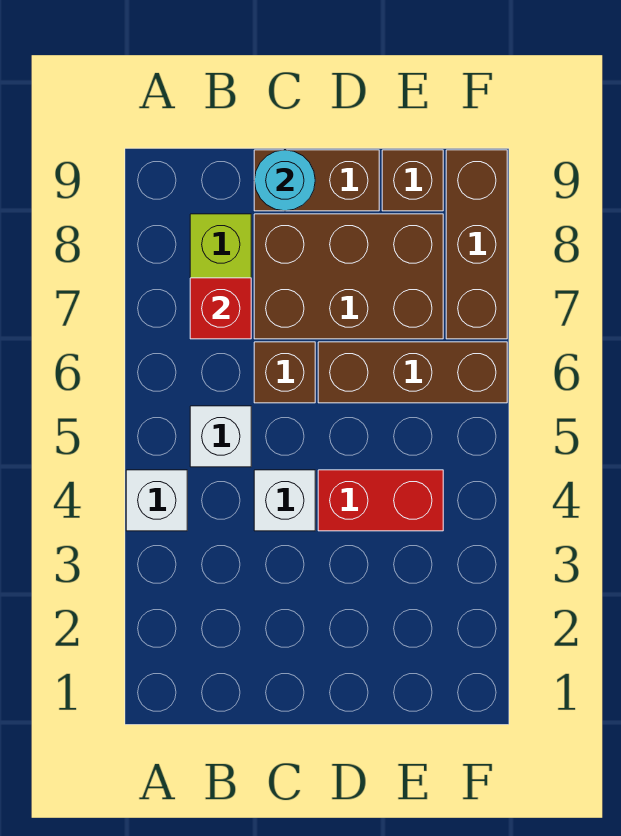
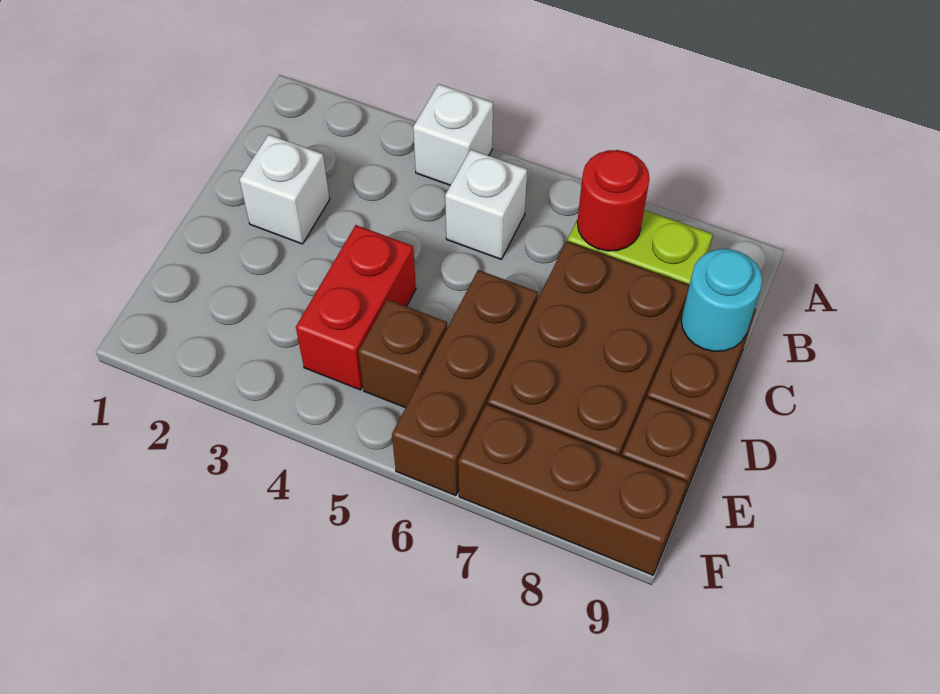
red brick B7 level 2 -> red round brick B7 level 2
white brick C4 level 1 -> white brick C2 level 1
brown brick C6 level 1 -> brown brick E5 level 1

